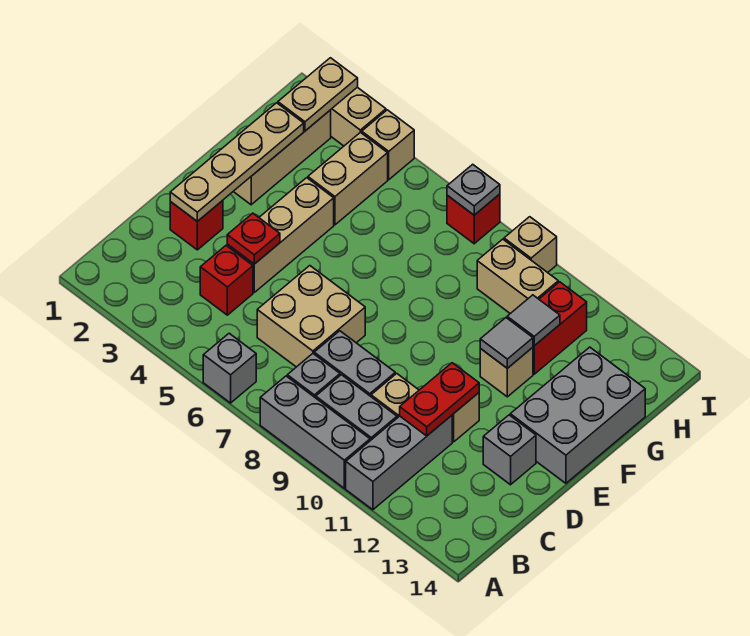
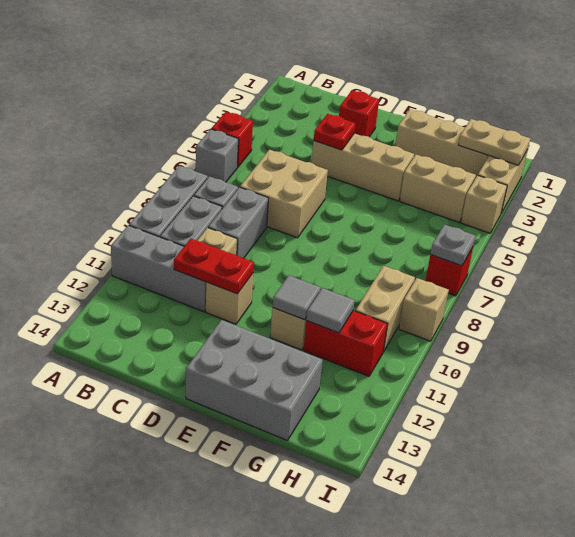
red brick C4 level 1 -> red brick A5 level 1
tan plate D2:G2 level 2 -> none
grey brick D13 level 1 -> none

